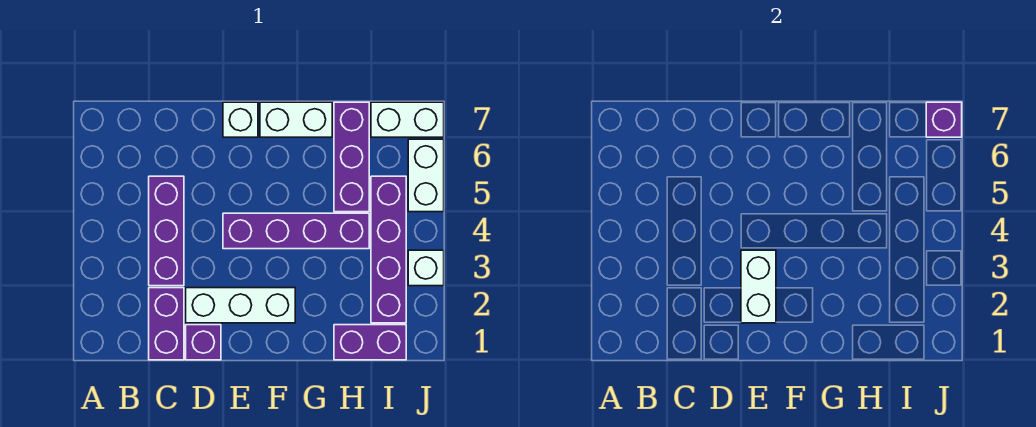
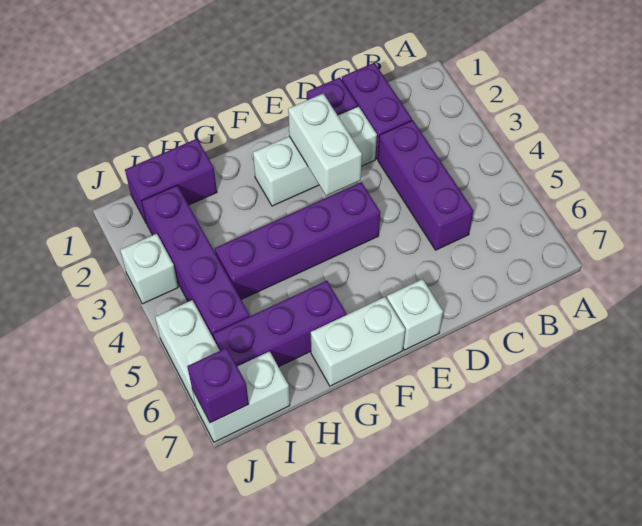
purple brick H5:H7 level 1 -> purple brick G6:I6 level 1

